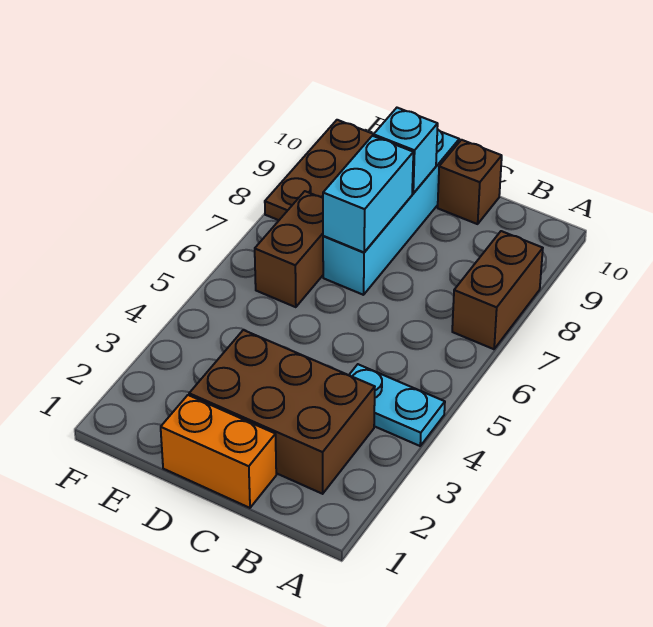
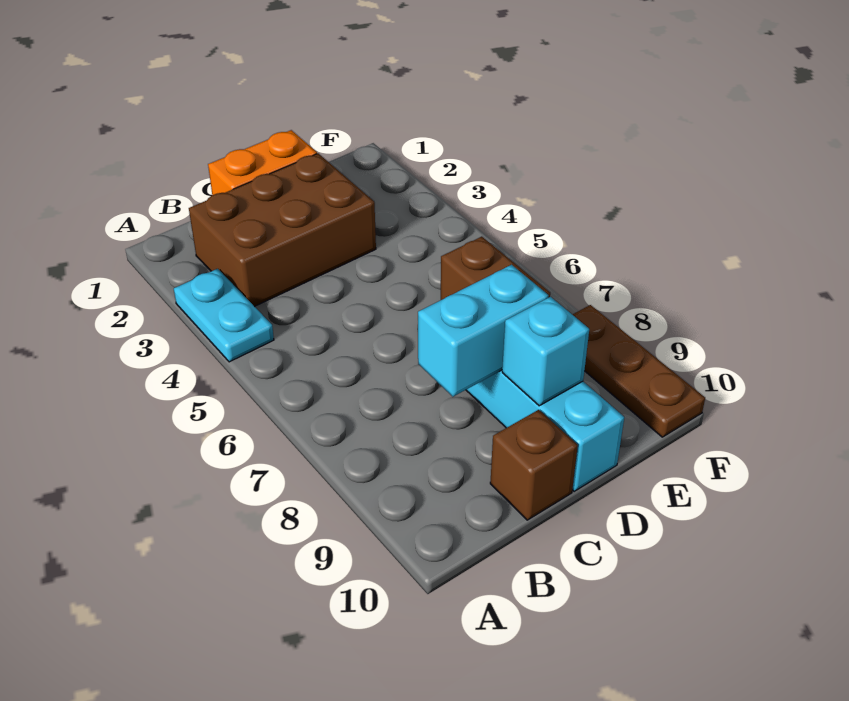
cyan plate A4:B4 level 1 -> cyan plate A3:A4 level 1
brown brick A7:A8 level 1 -> none
cyan brick D7:D8 level 2 -> cyan brick C8:D8 level 2

